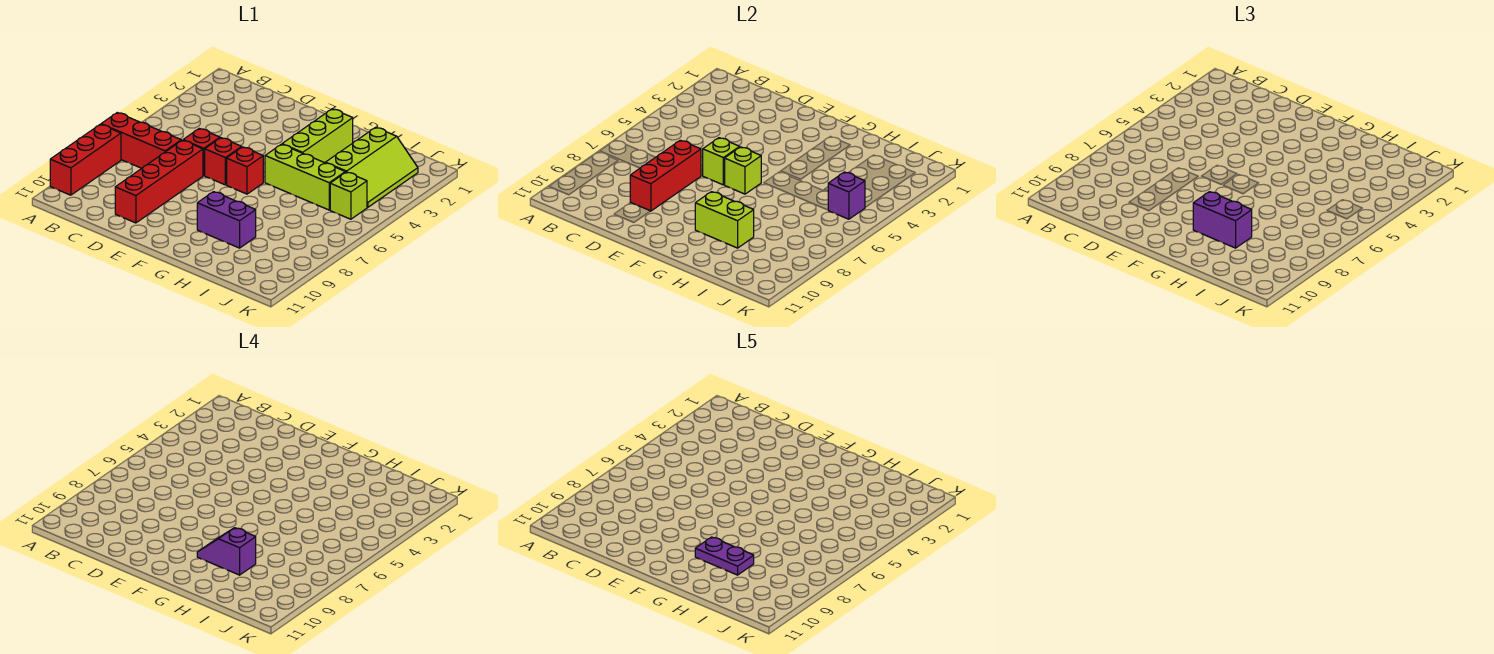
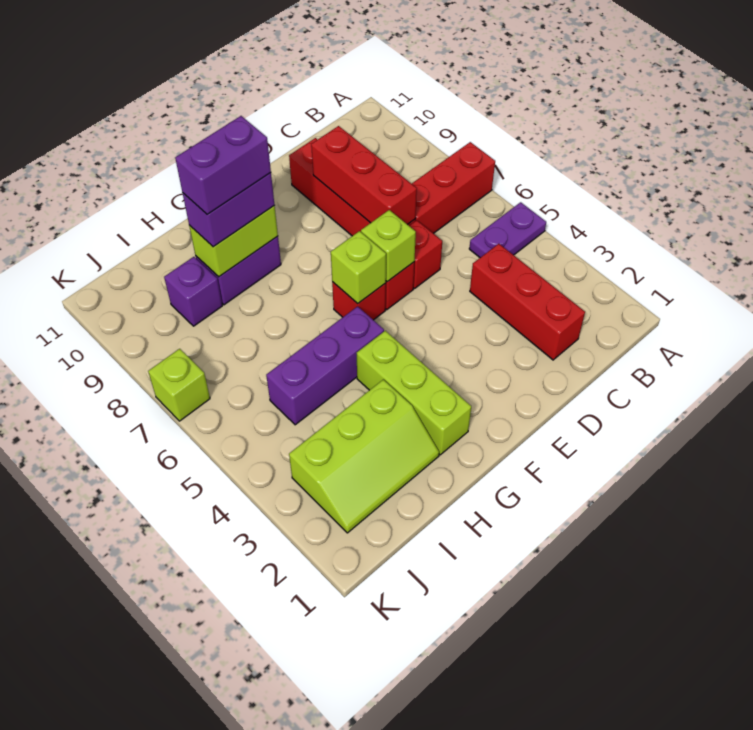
red brick A8:A10 level 1 -> red brick C2:C4 level 1
lime brick G5:I5 level 1 -> purple brick G5:I5 level 1
purple slope G9:H9 level 4 top H -> purple brick G9:H9 level 4
purple plate G9:H9 level 5 -> purple plate A5:B5 level 1
lime slope I2:J4 level 1 top I -> lime slope H2:J3 level 1 top 3
lime brick J5 level 1 -> lime brick K7 level 1
purple brick J5 level 2 -> purple brick I9 level 1

